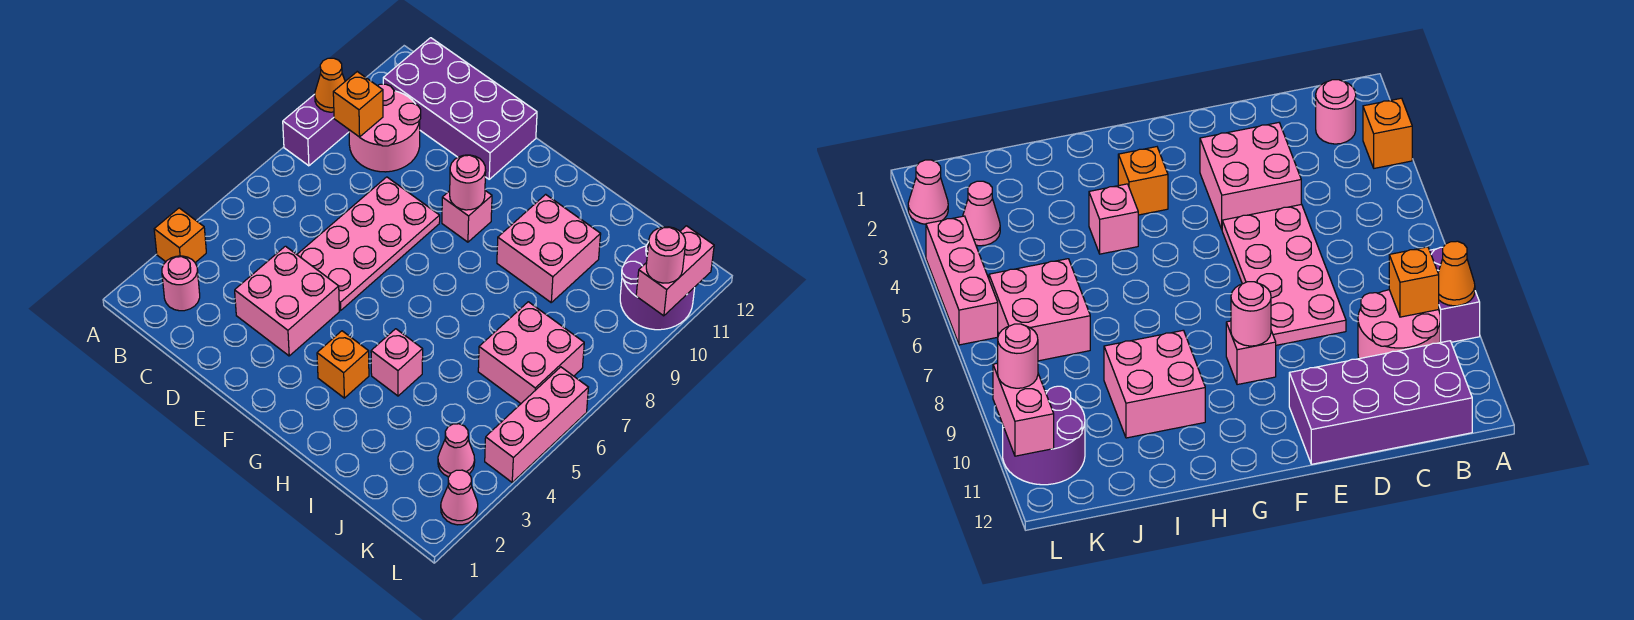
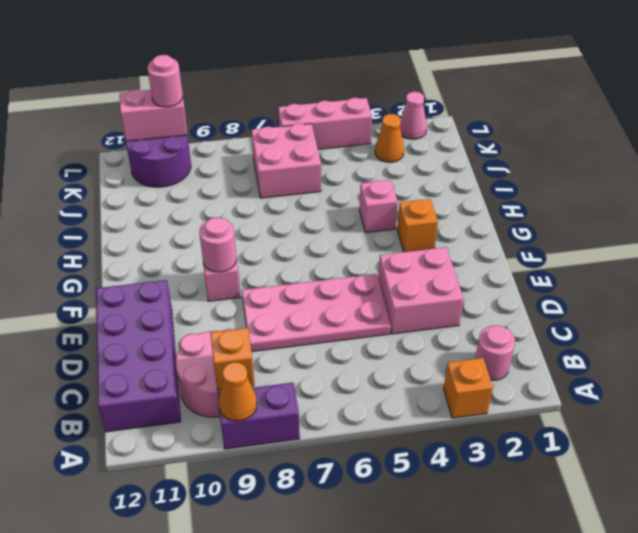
pink brick H9:I10 level 1 -> none
pink cone K3 level 1 -> orange cone K3 level 1

